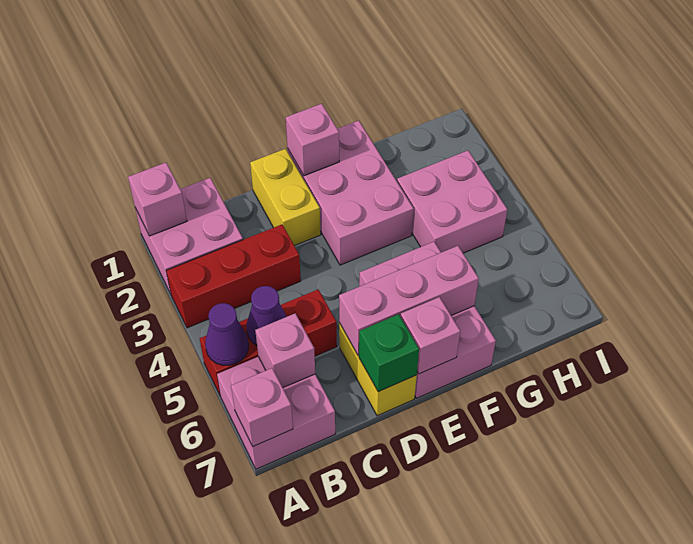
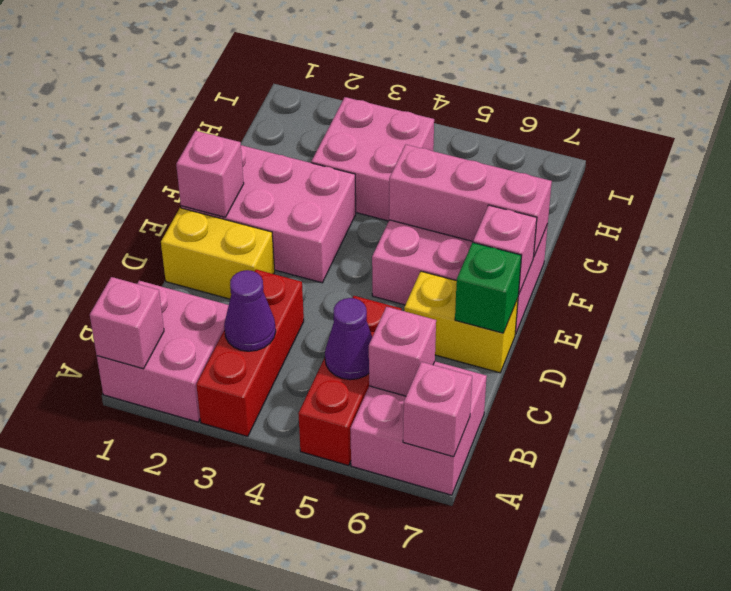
purple cone A5 level 2 -> purple cone B3 level 2
pink brick D6:F6 level 2 -> pink brick F5:F7 level 2

